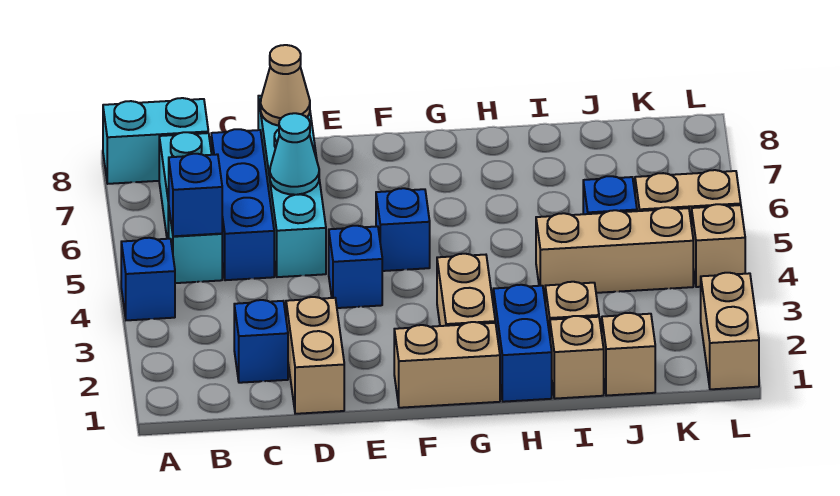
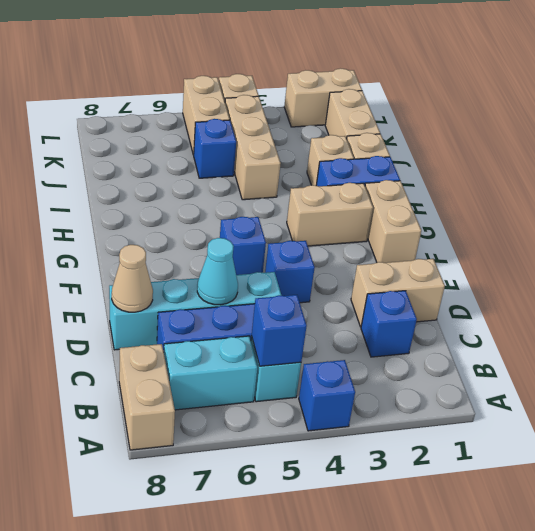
cyan brick A8:B8 level 1 -> tan brick A8:B8 level 1
tan brick J1 level 1 -> tan brick J1:K1 level 1

